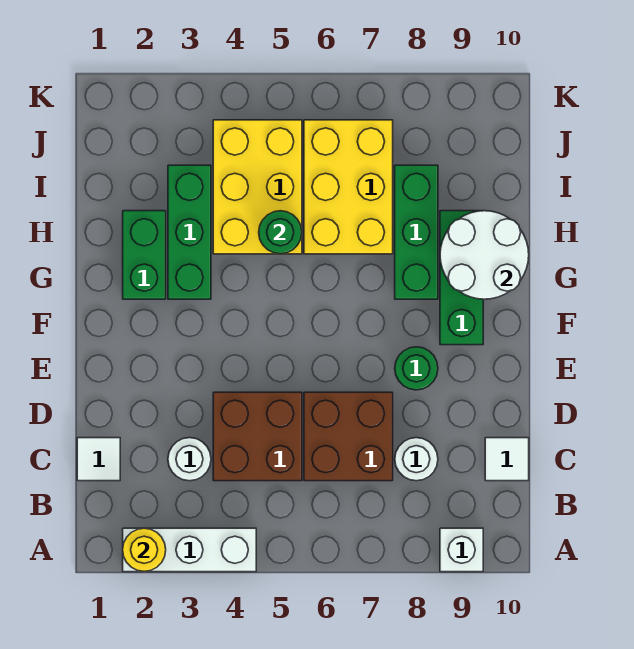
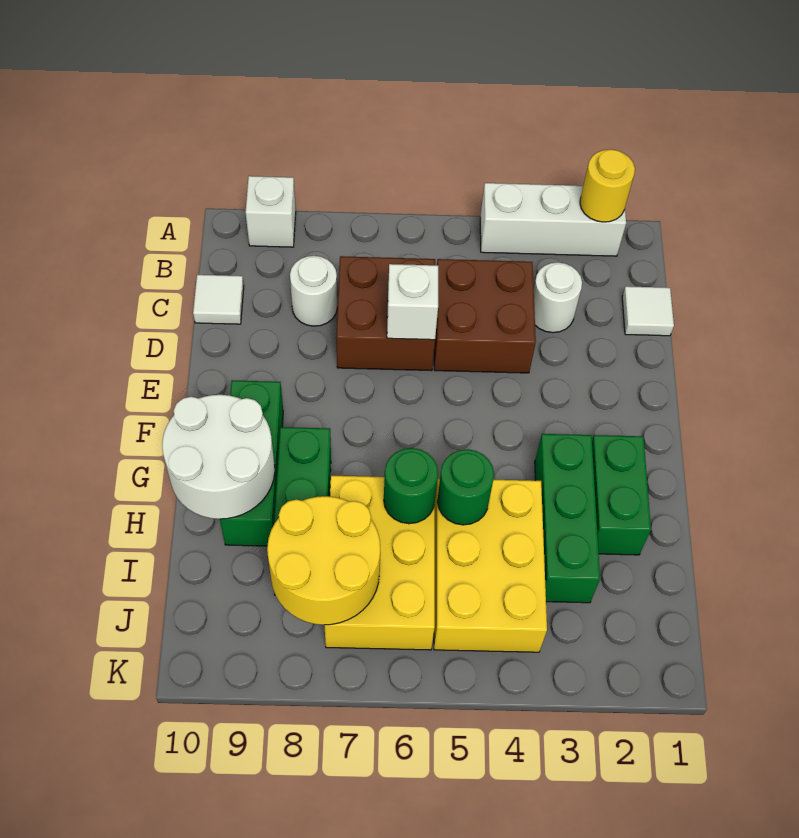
none -> white brick D6 level 2
green round brick E8 level 1 -> green round brick H6 level 2
none -> yellow round brick I7:J8 level 2

